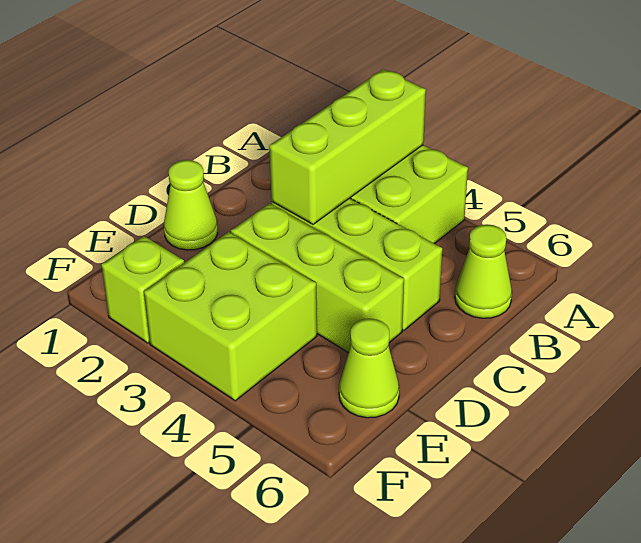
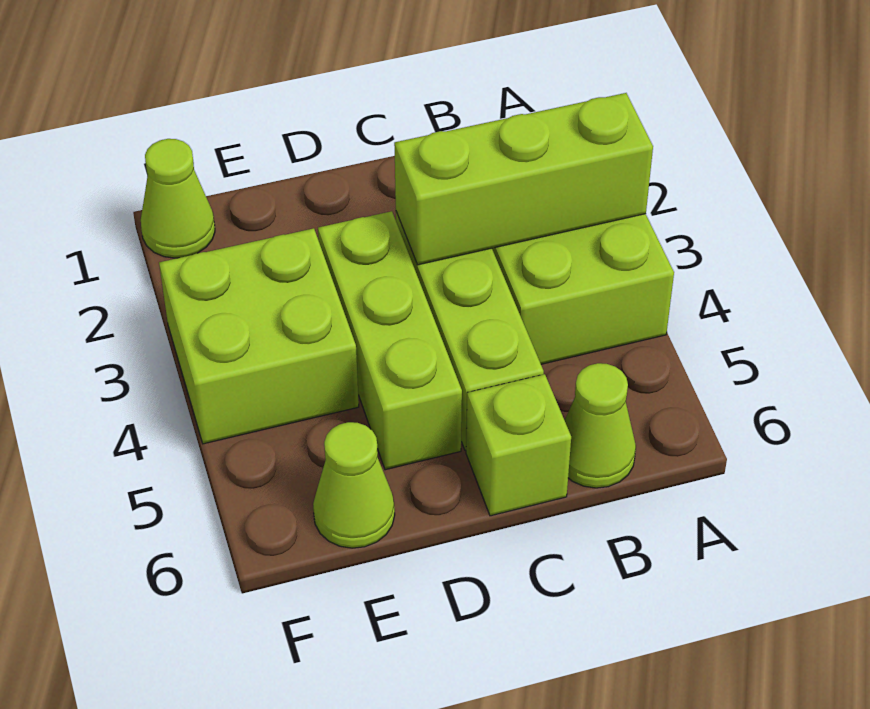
lime cone D1 level 1 -> lime cone F1 level 1
lime brick F2 level 1 -> lime brick C6 level 1

